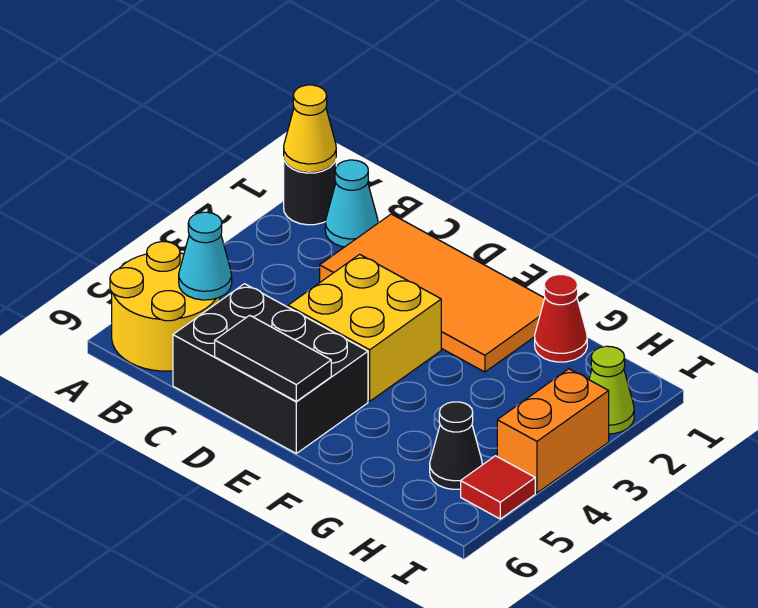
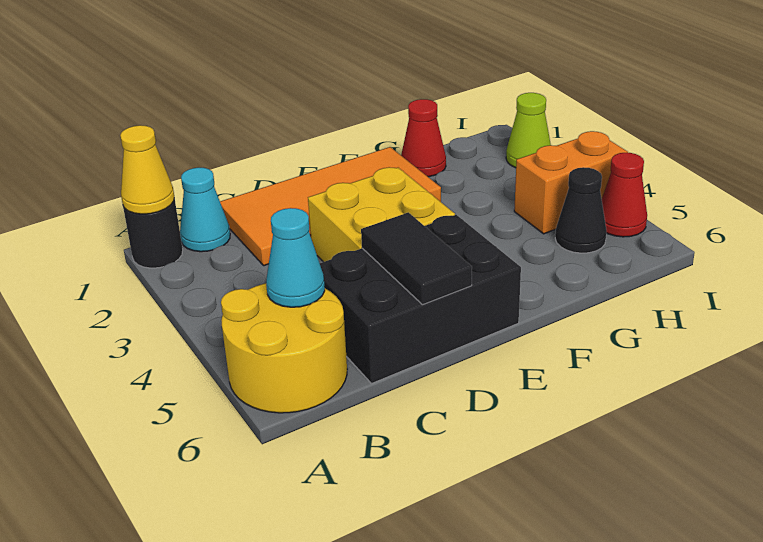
black tile D6:E6 level 2 -> black tile D5:D6 level 2
orange brick I3:I4 level 1 -> orange brick H4:I4 level 1
red tile I5 level 1 -> red cone I5 level 1

